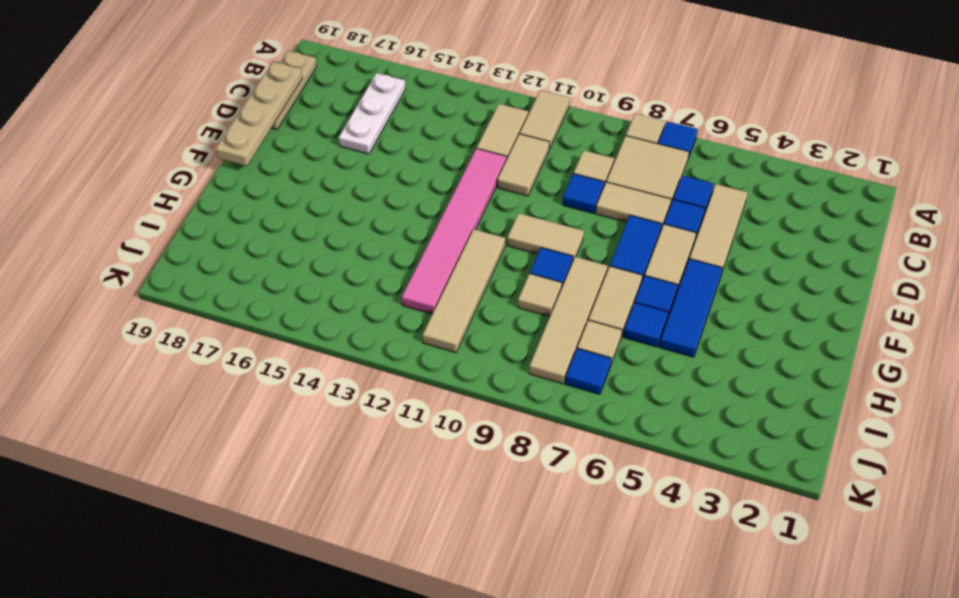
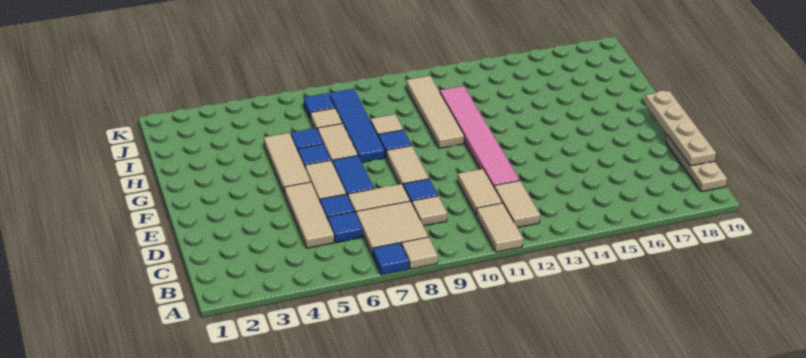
white plate B16:D16 level 1 -> none
blue tile F5:H5 level 1 -> tan tile F5:H5 level 1
tan tile F9:F10 level 1 -> tan tile E9:F9 level 1
tan tile G8:J8 level 1 -> blue tile G8:J8 level 1

